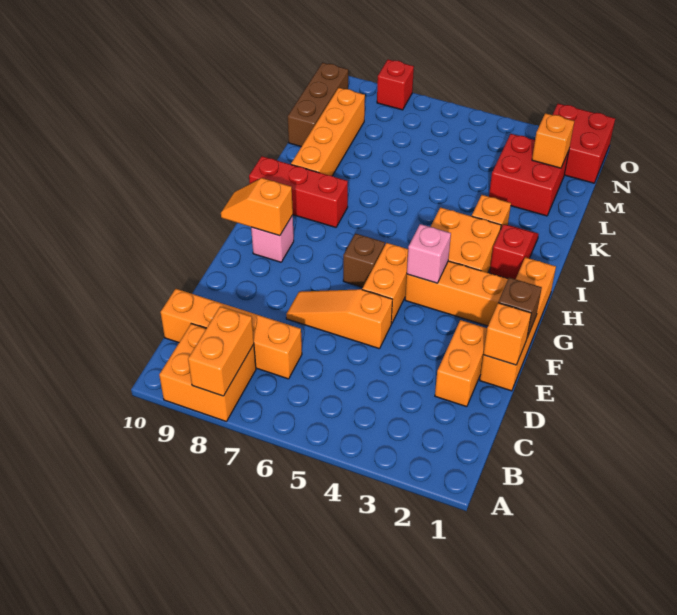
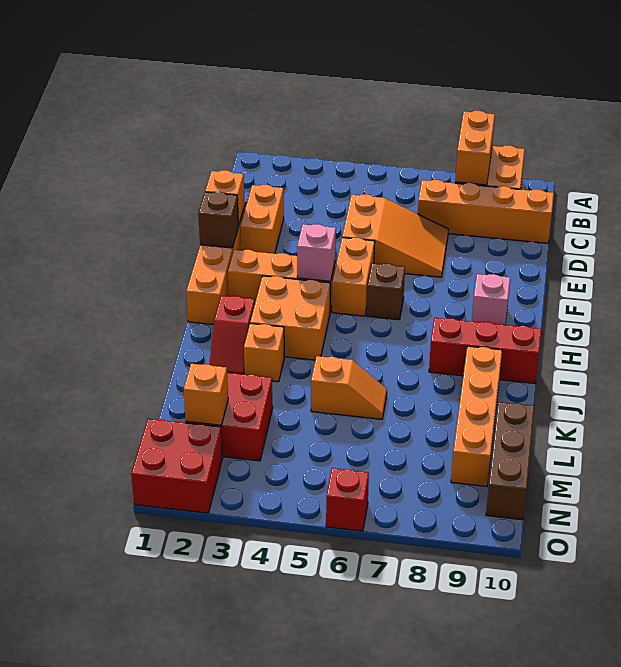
orange slope E5:E7 level 1 top 5 -> orange slope D5:E7 level 1 top 5
orange slope G9:G10 level 2 top 9 -> orange slope K5:K6 level 1 top 5
red brick O8 level 1 -> red brick O6 level 1

